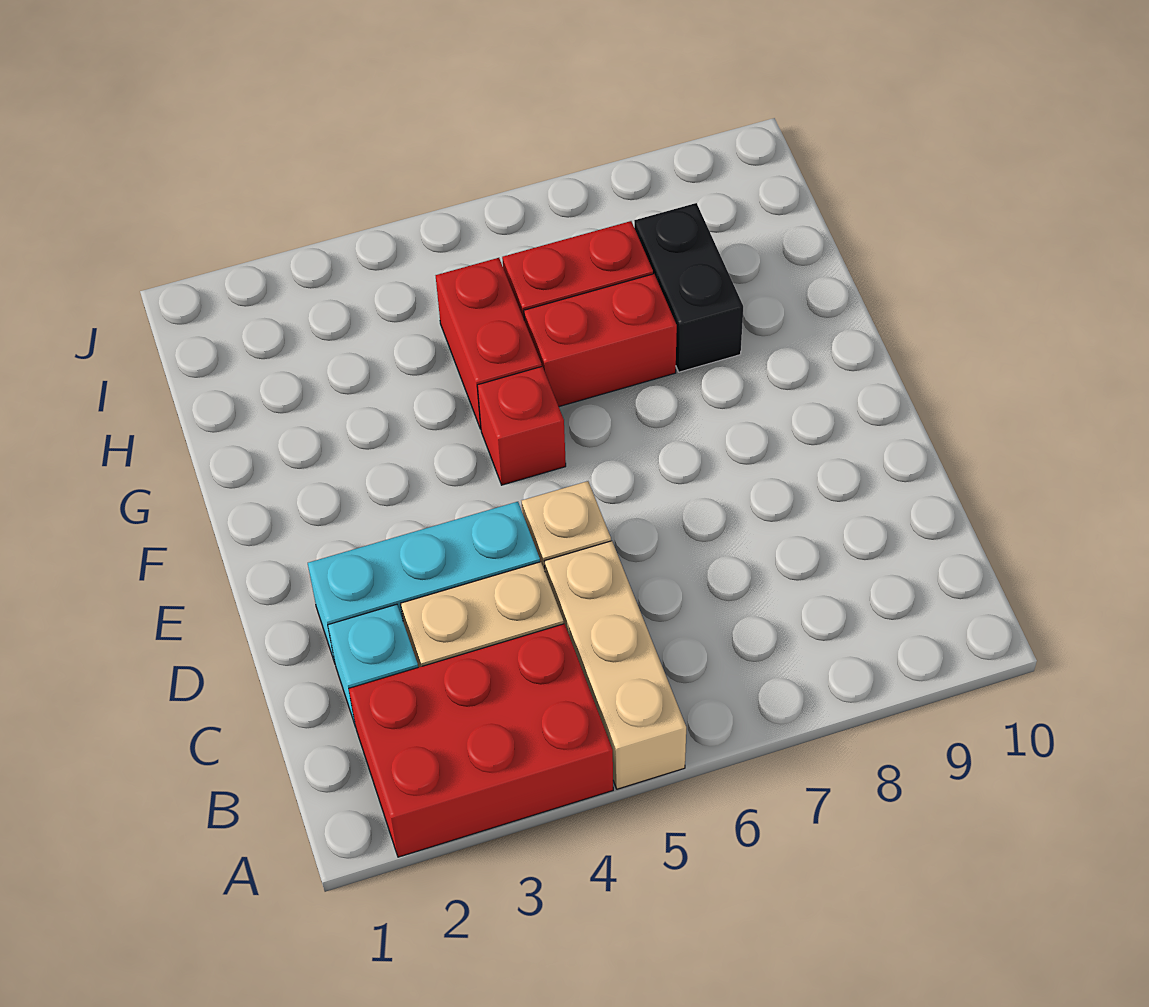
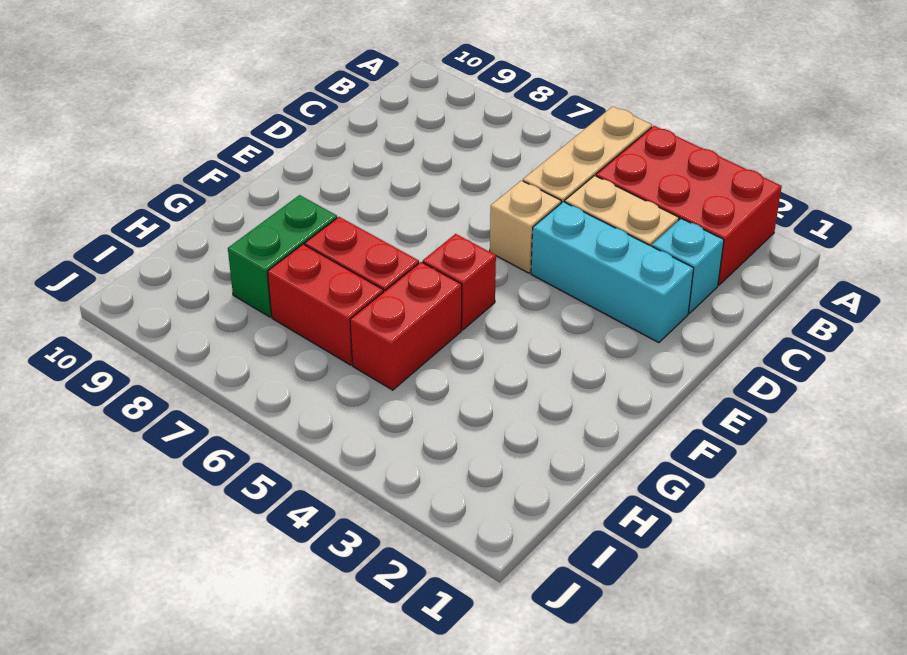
black brick G8:H8 level 1 -> green brick G8:H8 level 1

